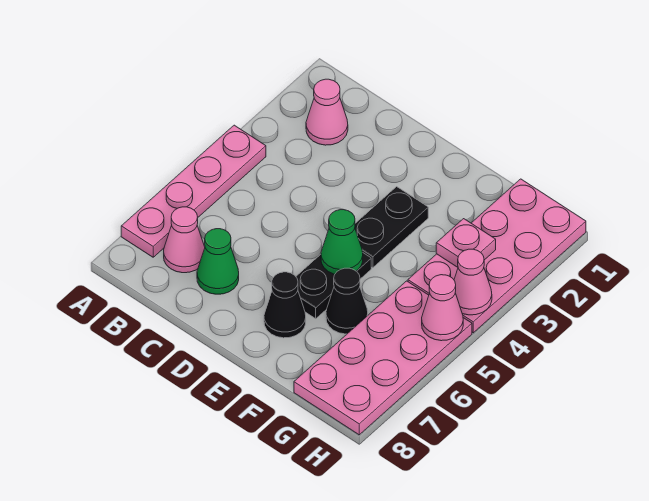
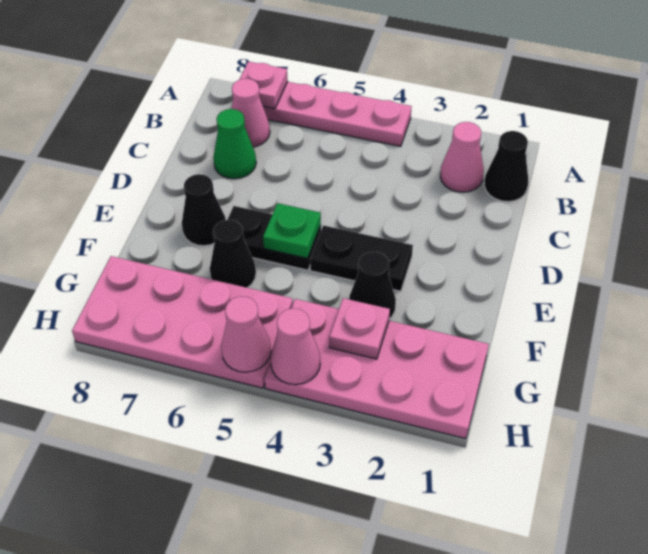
none -> pink plate A7 level 2
none -> black cone B1 level 1
green cone E5 level 2 -> green plate E5 level 2
none -> black cone F3 level 1

